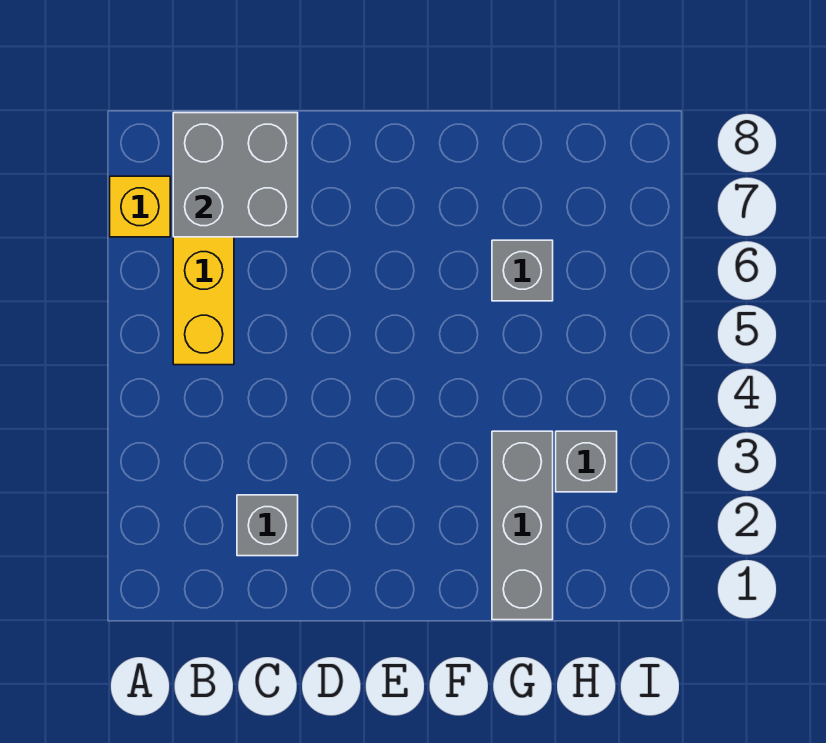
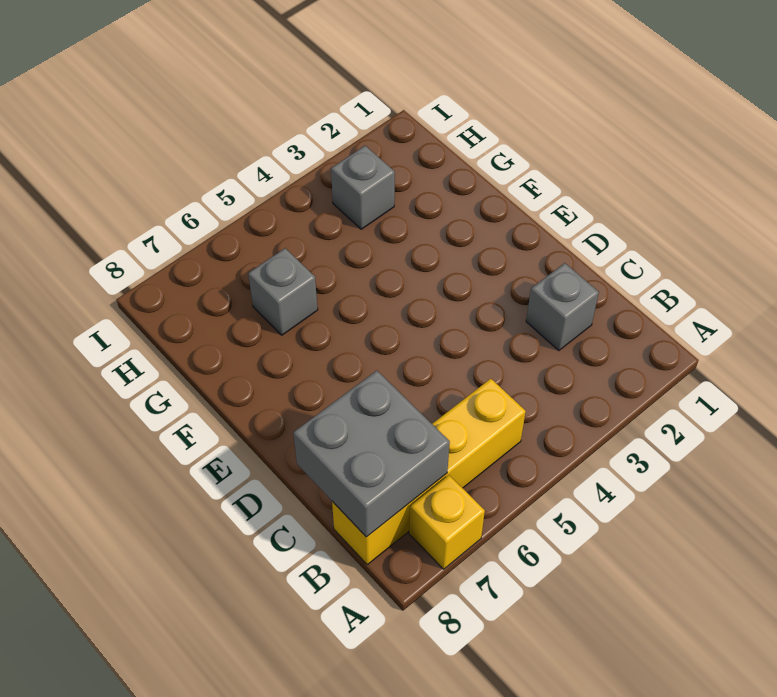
grey brick G1:G3 level 1 -> none

